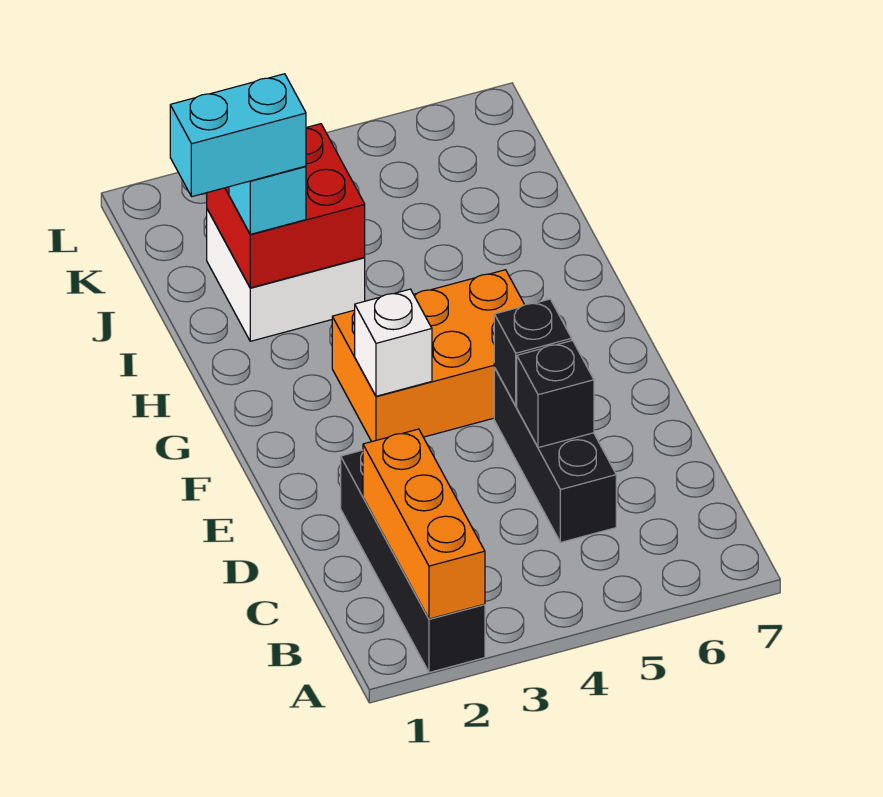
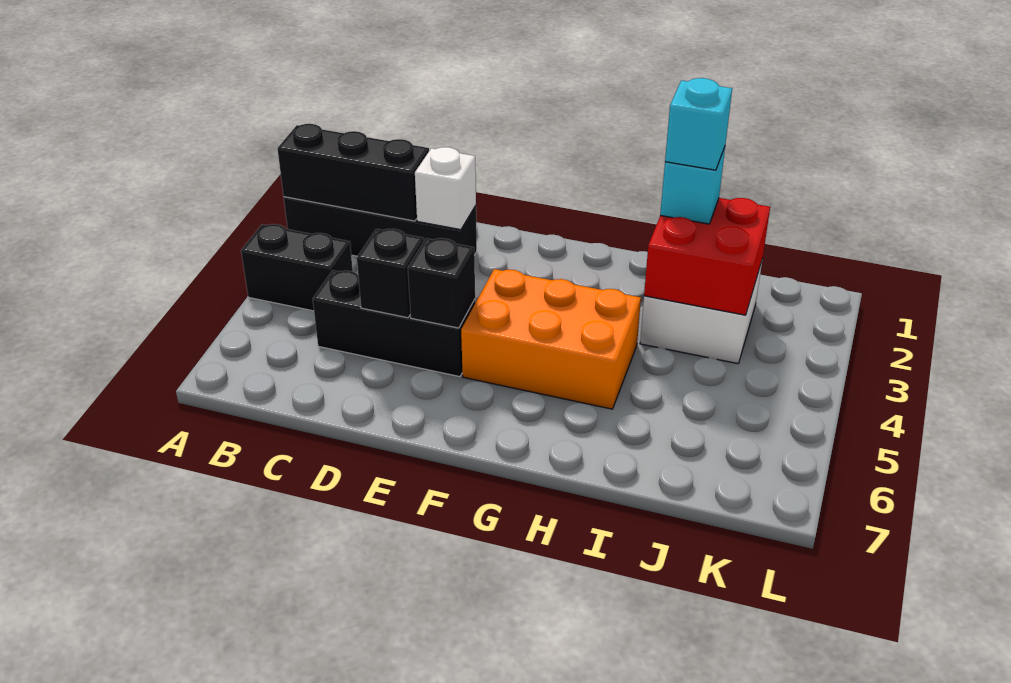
orange brick A2:C2 level 2 -> black brick A2:C2 level 2
none -> black brick A4:B4 level 1
orange brick F3:G5 level 1 -> orange brick F4:H5 level 1
white brick F3 level 2 -> white brick D2 level 2
cyan brick I1:I2 level 4 -> cyan brick I2 level 4

